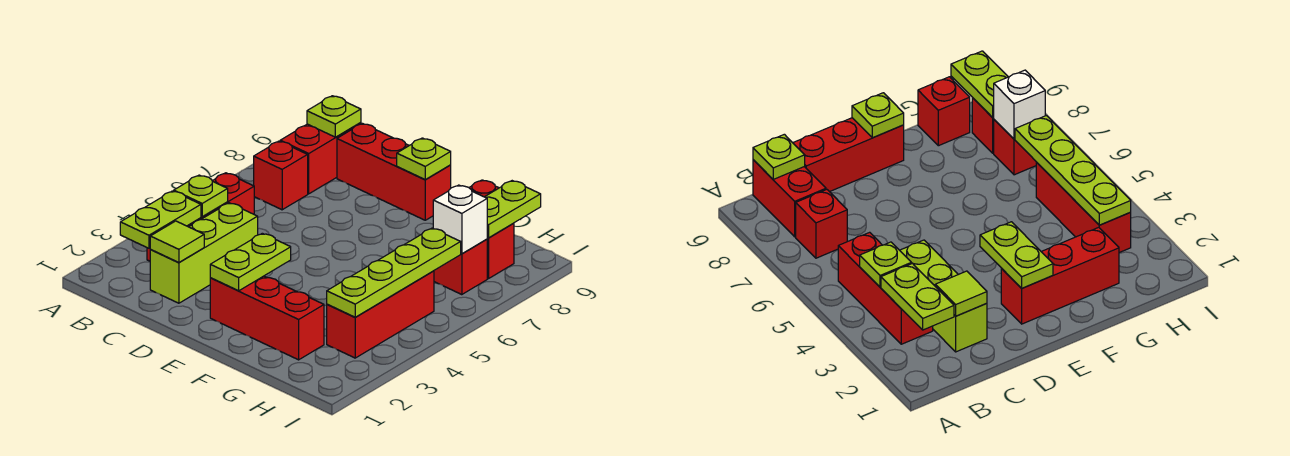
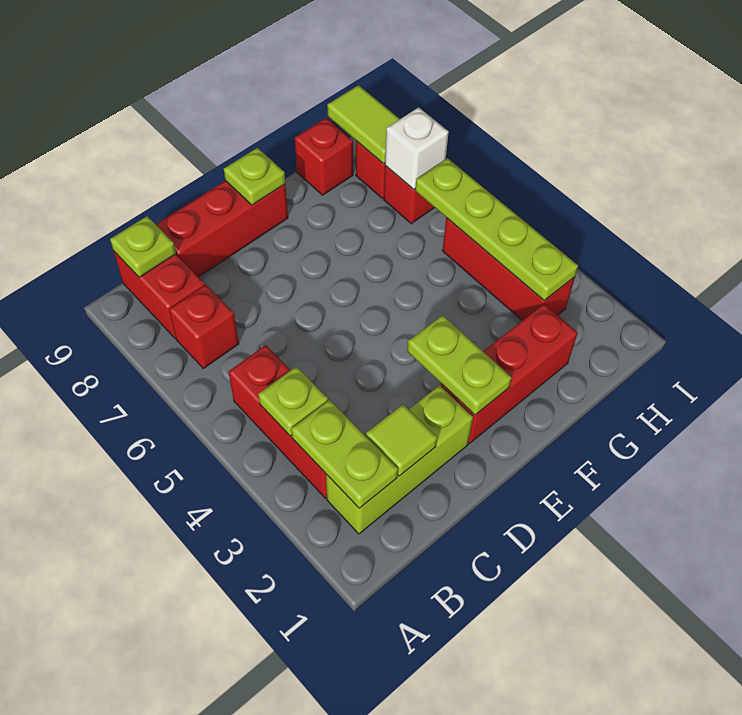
lime brick C2:C4 level 1 -> lime brick B2:D2 level 1
lime plate H8:H9 level 2 -> lime tile H8:H9 level 2

